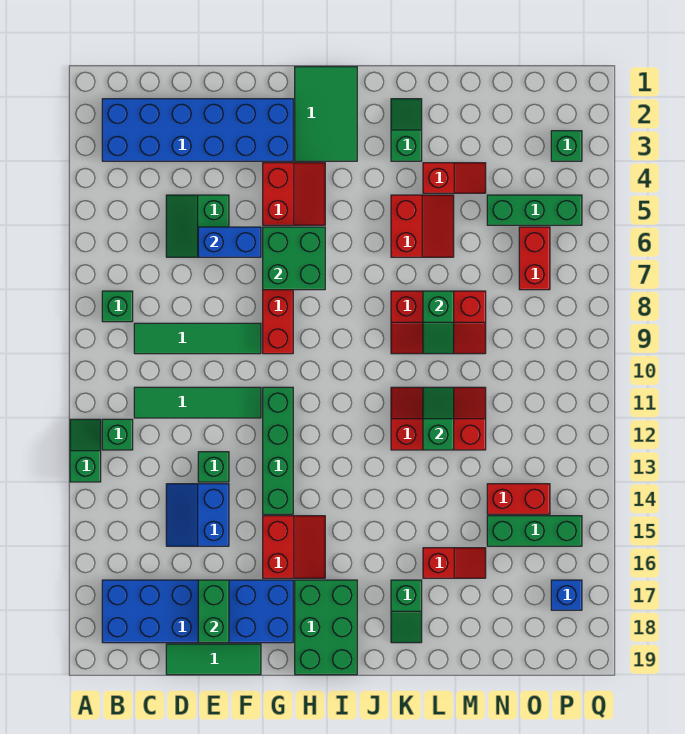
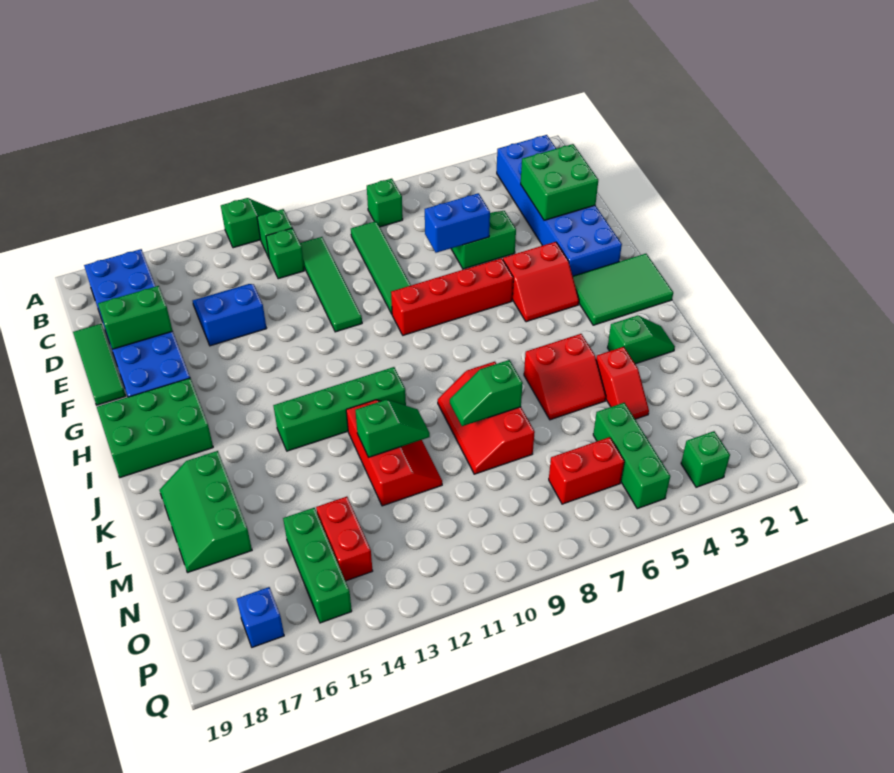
blue brick E6:F6 level 2 -> blue brick E6:E7 level 2
green brick E13 level 1 -> green brick C12 level 1
green brick G6:H7 level 2 -> green brick D2:E3 level 2
green brick G11:G14 level 1 -> green brick J11:J14 level 1
red slope G15:H16 level 1 top G -> none
green slope K17:K18 level 1 top 17 -> green slope K17:M18 level 1 top 17
red slope L16:M16 level 1 top L -> none

